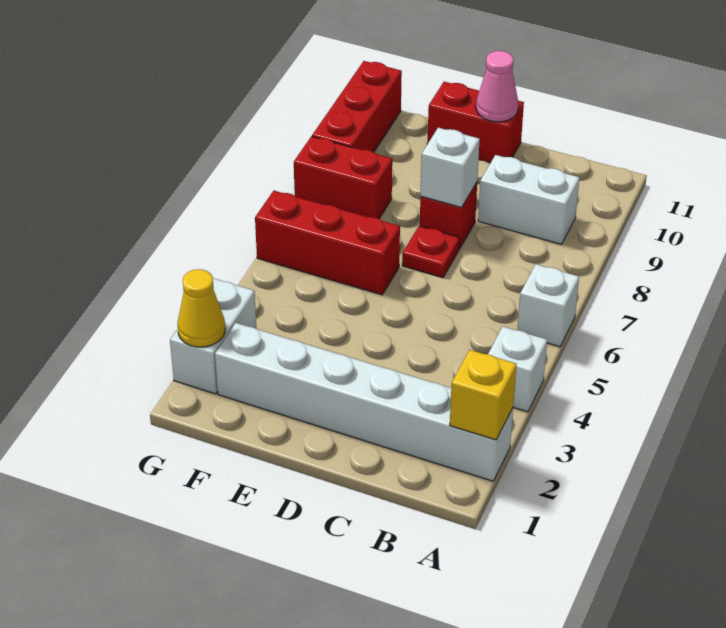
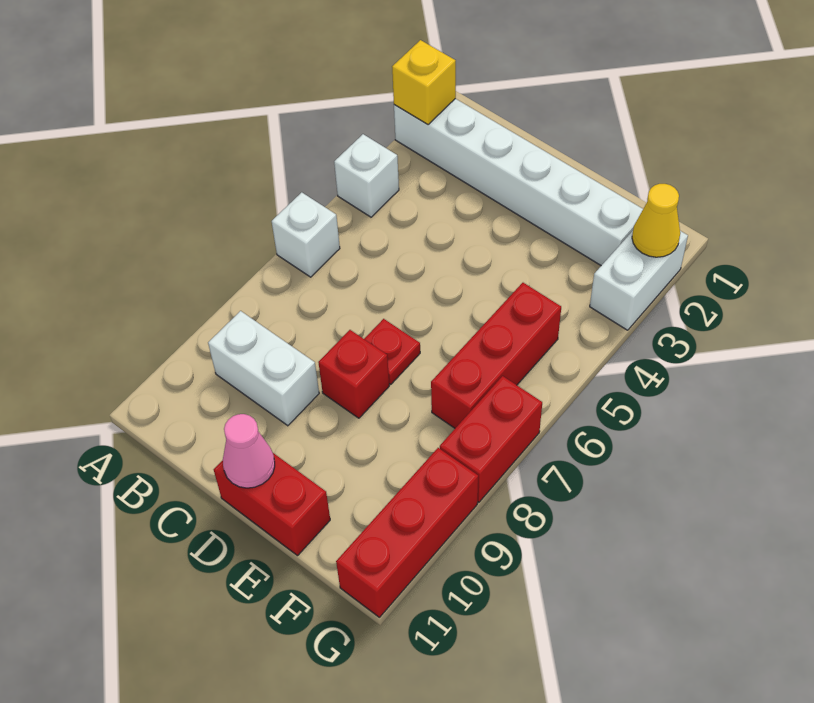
white brick D8 level 2 -> none
red brick E6:G6 level 1 -> red brick F5:F7 level 1
red brick F8:G8 level 1 -> red brick G7:G8 level 1

